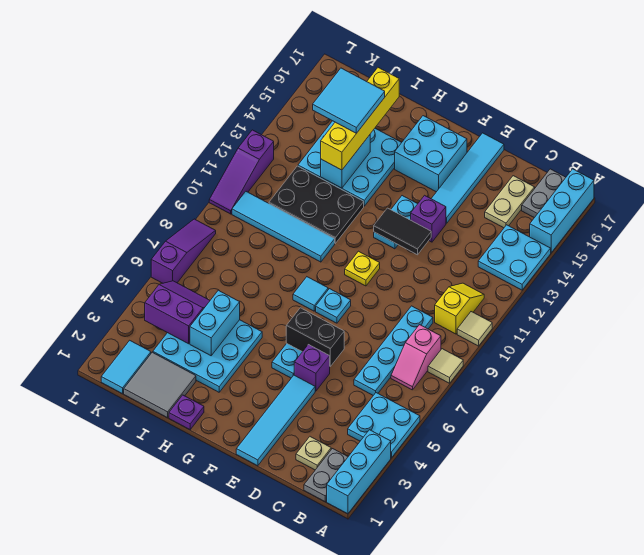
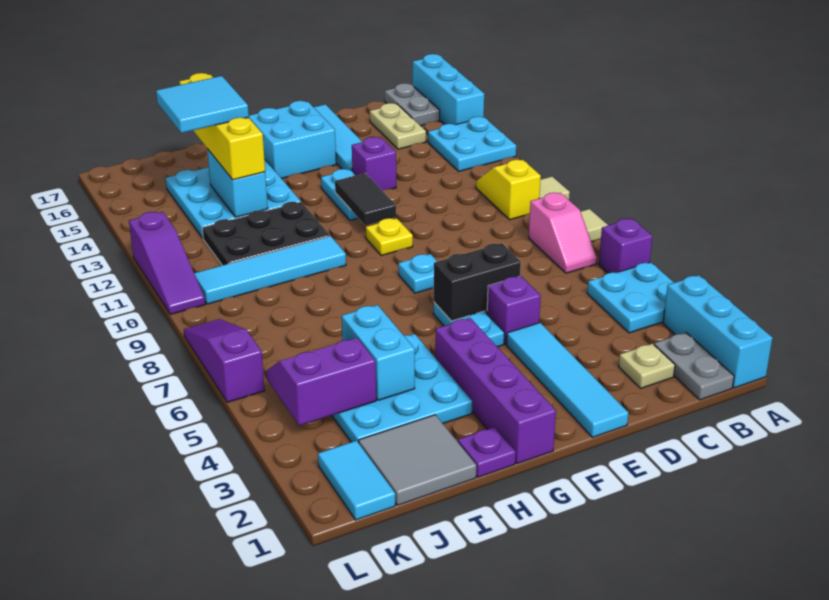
none -> purple brick A6 level 1
cyan plate C6:C9 level 1 -> none
black tile E12:F12 level 2 -> black tile F11:F12 level 2
none -> purple brick G1:G4 level 1
cyan tile G8 level 1 -> none

